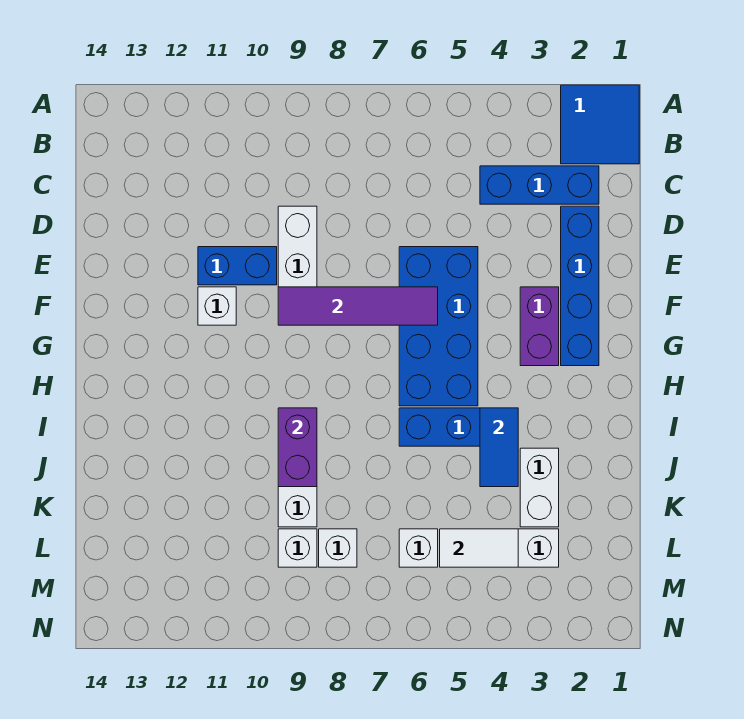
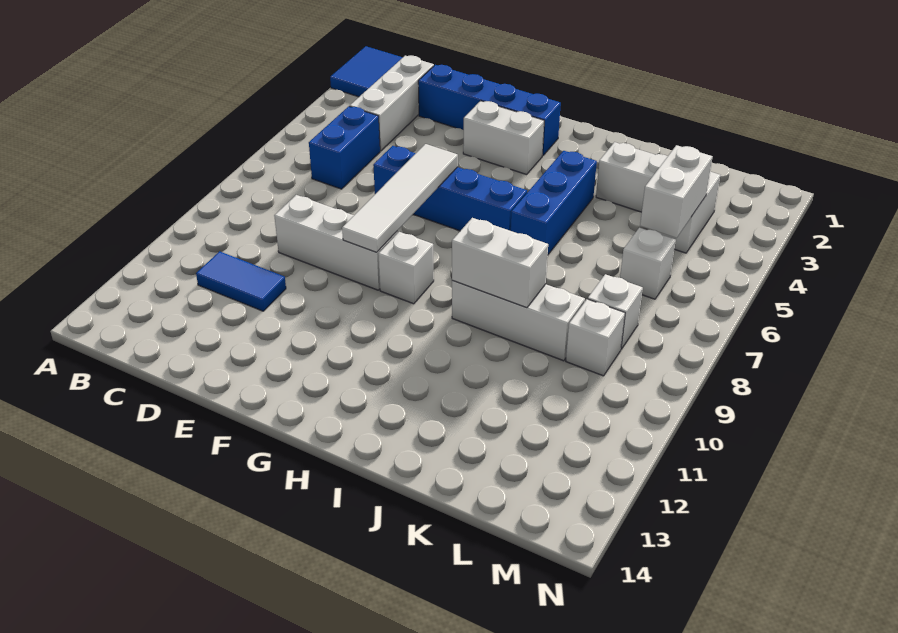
blue brick C2:C4 level 1 -> white brick C2:C4 level 1
blue brick E5:H6 level 1 -> blue brick E6:H6 level 1
blue brick E10:E11 level 1 -> blue brick C5:C6 level 1
purple brick F3:G3 level 1 -> white brick F3:G3 level 1
purple tile F6:F9 level 2 -> white tile F6:F9 level 2
white brick F11 level 1 -> white brick G9 level 1
blue tile I4:J4 level 2 -> blue tile C11:D11 level 1
purple brick I9:J9 level 2 -> white brick I9:J9 level 2
white tile L4:L5 level 2 -> white brick L4:L5 level 2

